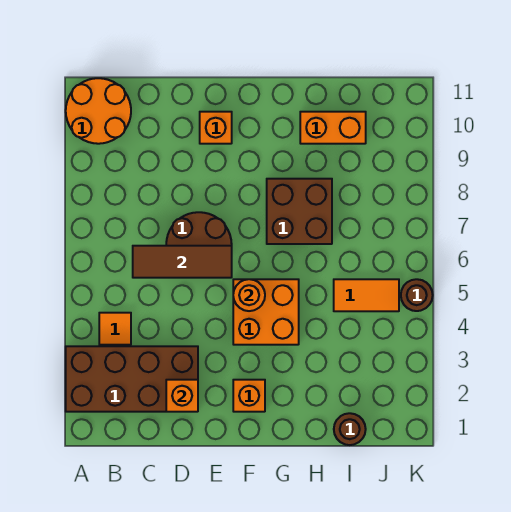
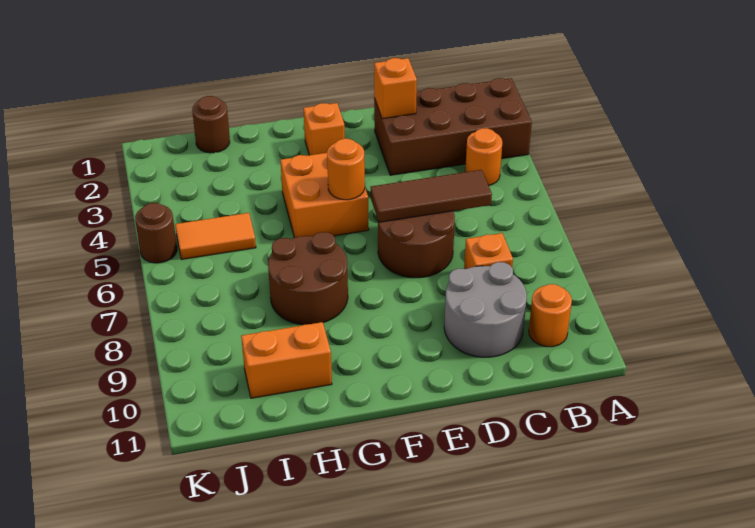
orange round brick A10:B11 level 1 -> orange round brick B10 level 1
orange tile B4 level 1 -> orange round brick B4 level 1
none -> grey round brick C9:D10 level 1
orange brick E10 level 1 -> orange brick C8 level 1
brown brick G7:H8 level 1 -> brown round brick G7:H8 level 1

